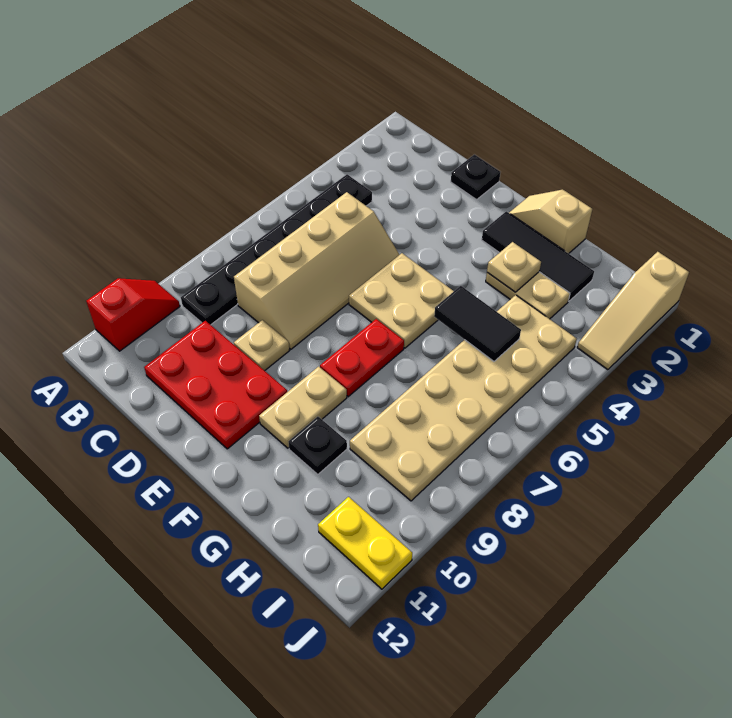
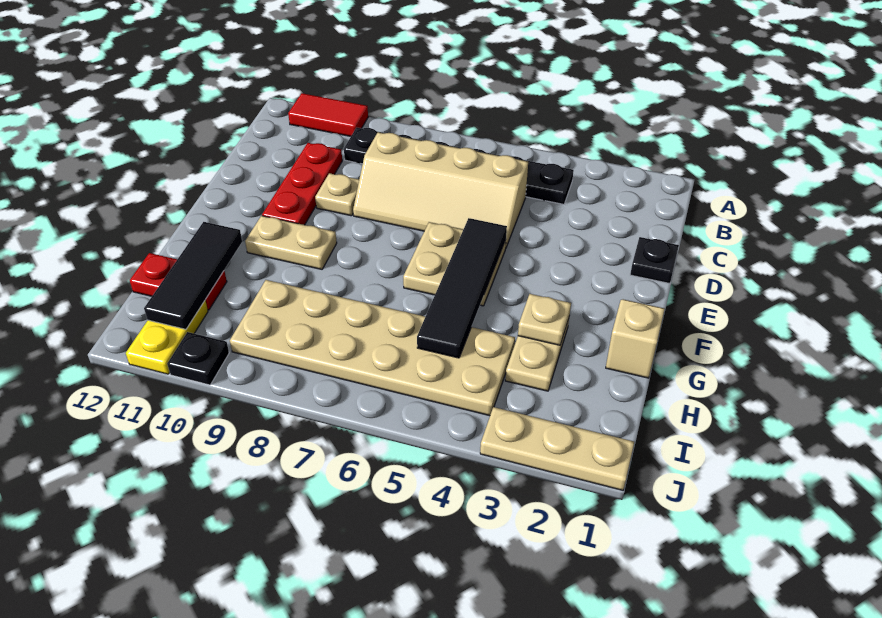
red slope A10:A11 level 1 top 11 -> red tile A10:A11 level 1
red plate C10:E11 level 1 -> red plate C10:E10 level 1
black tile F2:H2 level 1 -> black tile G11:I11 level 2
red plate F7:F8 level 1 -> red plate H11:H12 level 1
black tile G5:H5 level 2 -> black tile E5:H5 level 2
black plate G10 level 1 -> black plate J10 level 1
tan slope J1:J3 level 1 top 1 -> tan plate J1:J3 level 1

